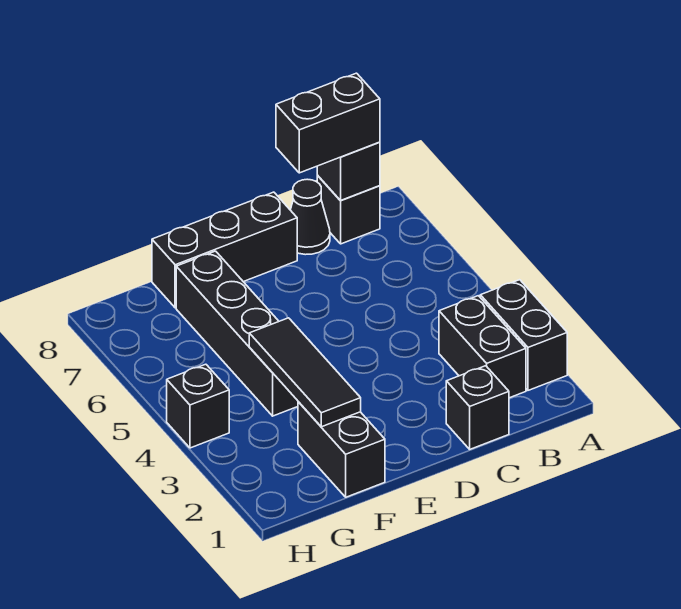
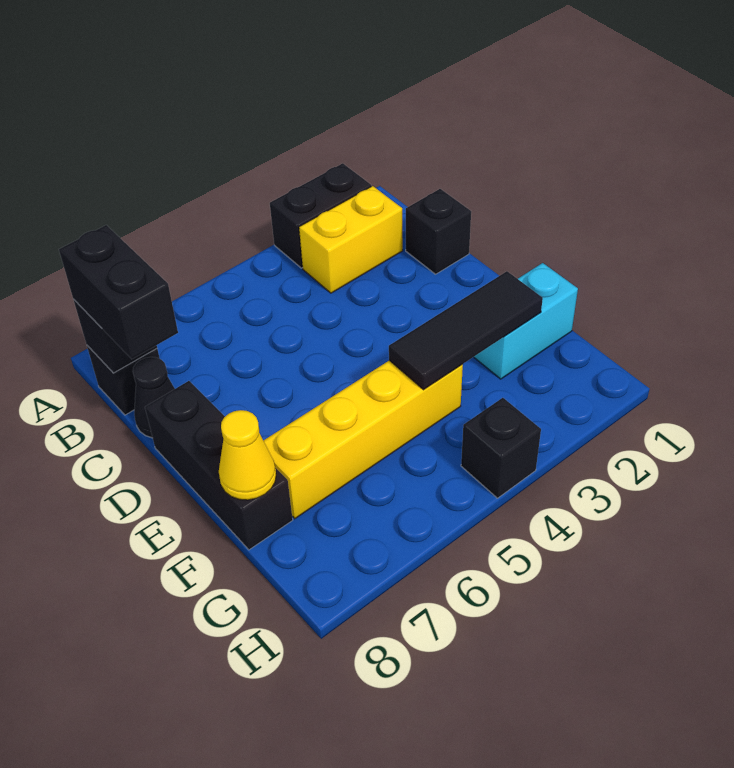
black brick B2:B3 level 1 -> yellow brick B2:B3 level 1
black brick F1:F2 level 1 -> cyan brick F1:F2 level 1
black brick F4:F7 level 1 -> yellow brick F4:F7 level 1
none -> yellow cone F8 level 2

